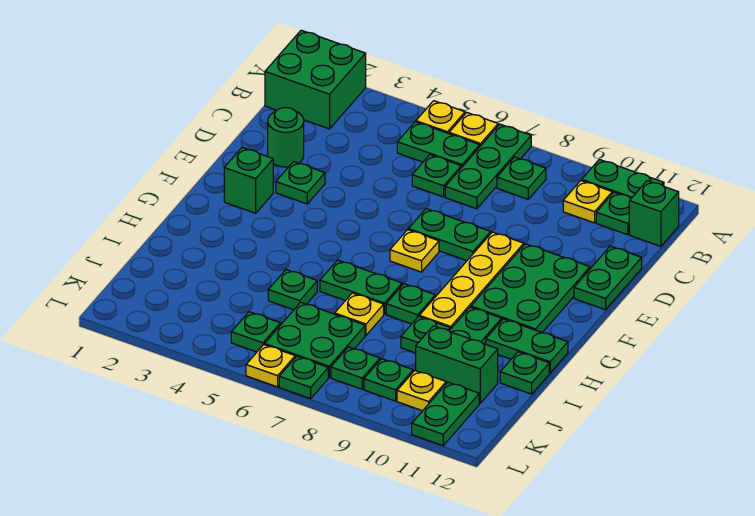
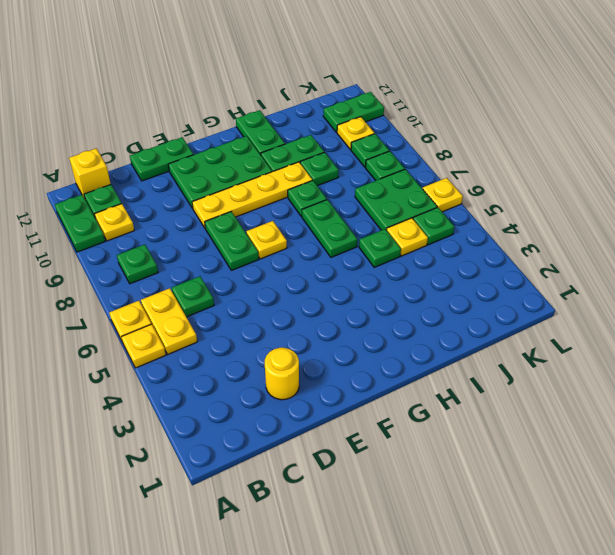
green brick A1:B2 level 1 -> none
green plate A7:C7 level 1 -> none
green plate B5:B6 level 1 -> yellow plate B5:B6 level 1
green brick B12 level 1 -> yellow brick B12 level 1
green round brick D2 level 1 -> yellow round brick D2 level 1
green plate E3 level 1 -> none
green brick F2 level 1 -> none
yellow plate I7 level 1 -> yellow plate J5 level 1
green plate I12 level 1 -> none
green brick J10:J11 level 1 -> none
green plate L7 level 1 -> none

